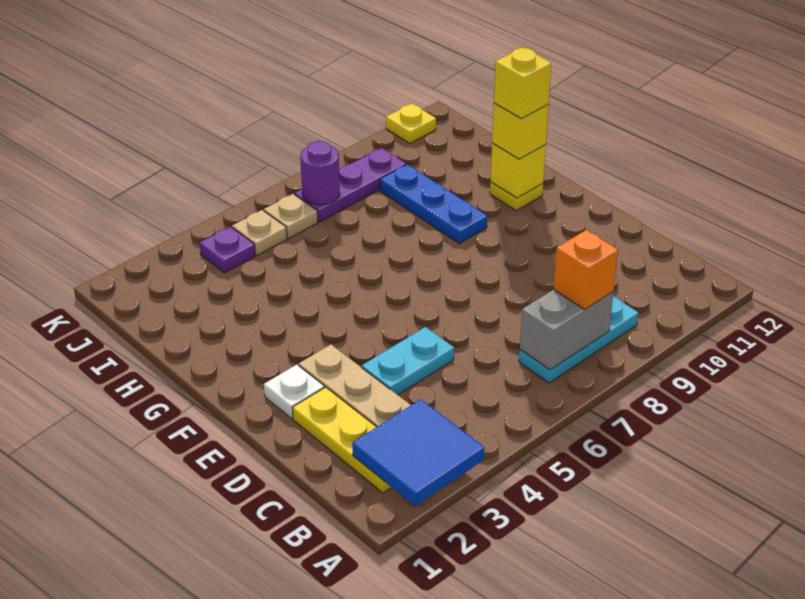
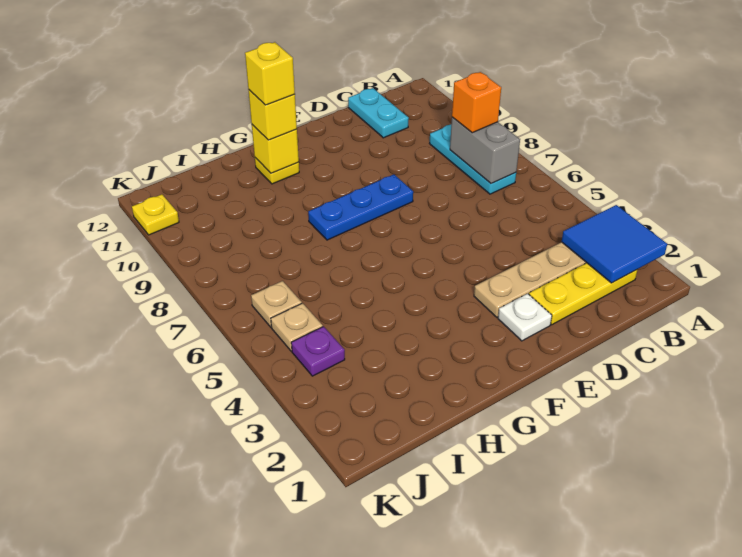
cyan plate D4:D5 level 1 -> cyan plate C11:C12 level 1
blue plate G9:I9 level 1 -> blue plate E8:G8 level 1
purple plate J7:J9 level 1 -> none
purple round brick J7 level 2 -> none

